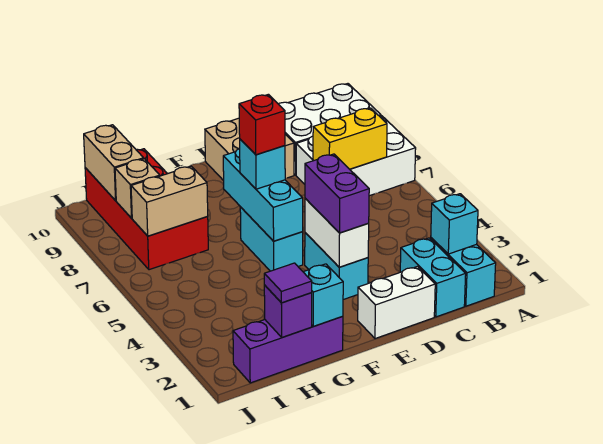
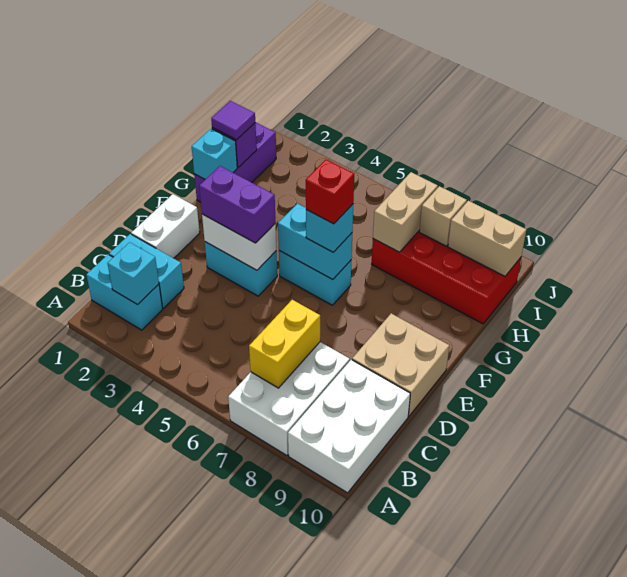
cyan brick F5:F7 level 2 -> cyan brick F5:F6 level 2

